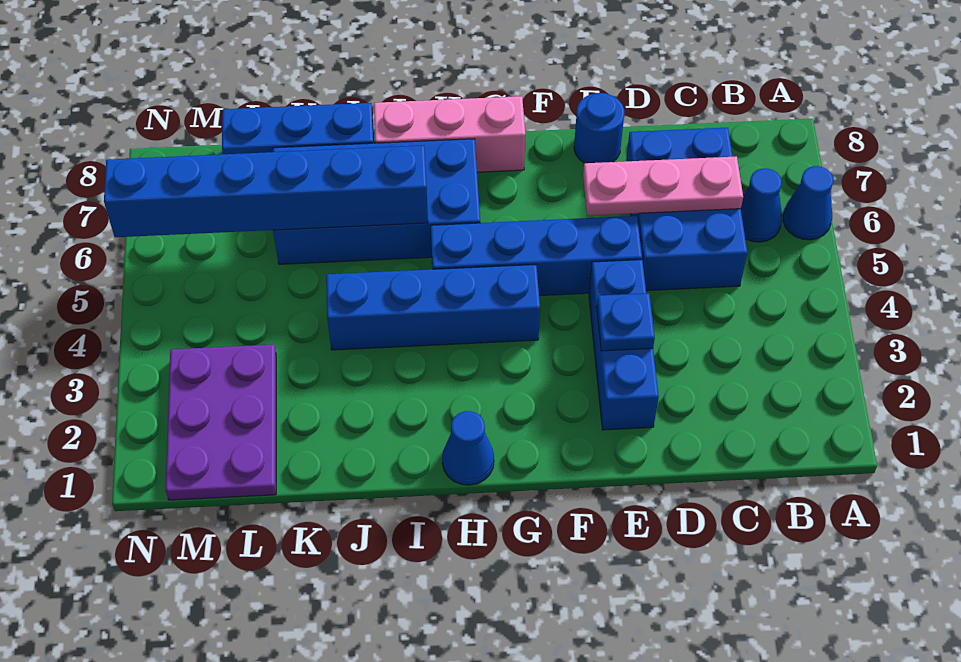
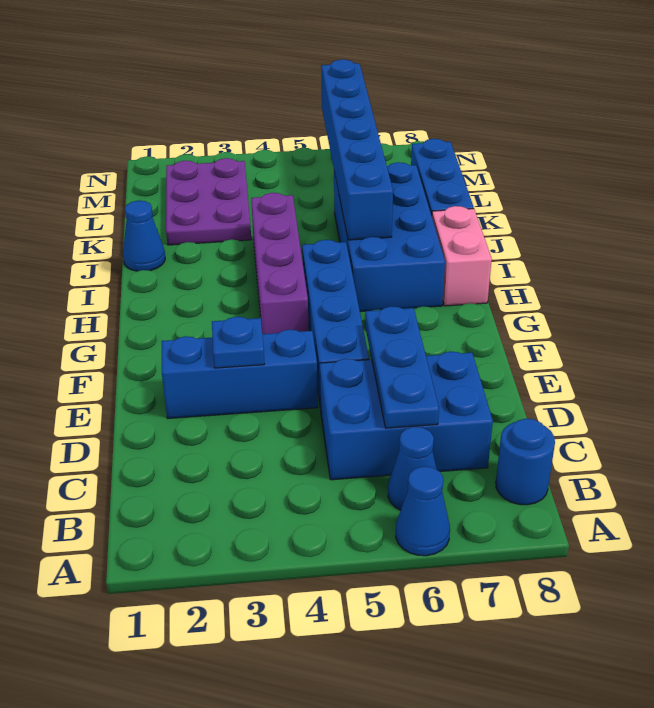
pink plate C6:E6 level 2 -> blue plate C6:E6 level 2
blue round brick E8 level 1 -> blue round brick B8 level 1
blue brick G4:J4 level 1 -> purple brick G4:J4 level 1
pink brick G8:I8 level 1 -> pink brick H8:I8 level 1
blue cone H1 level 1 -> blue cone J1 level 1
purple plate L1:M3 level 1 -> purple plate K2:M3 level 1

